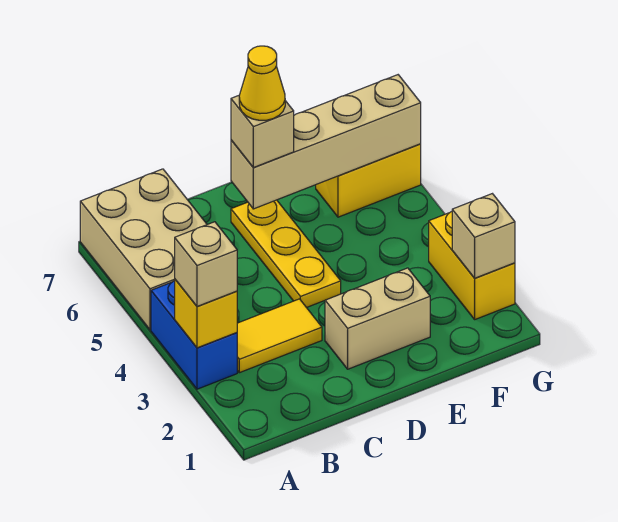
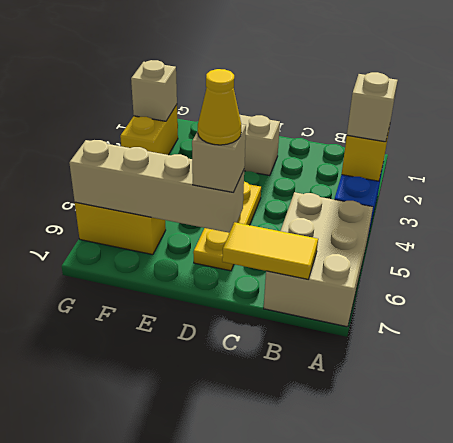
yellow tile B3:C3 level 1 -> yellow tile B7:C7 level 2

